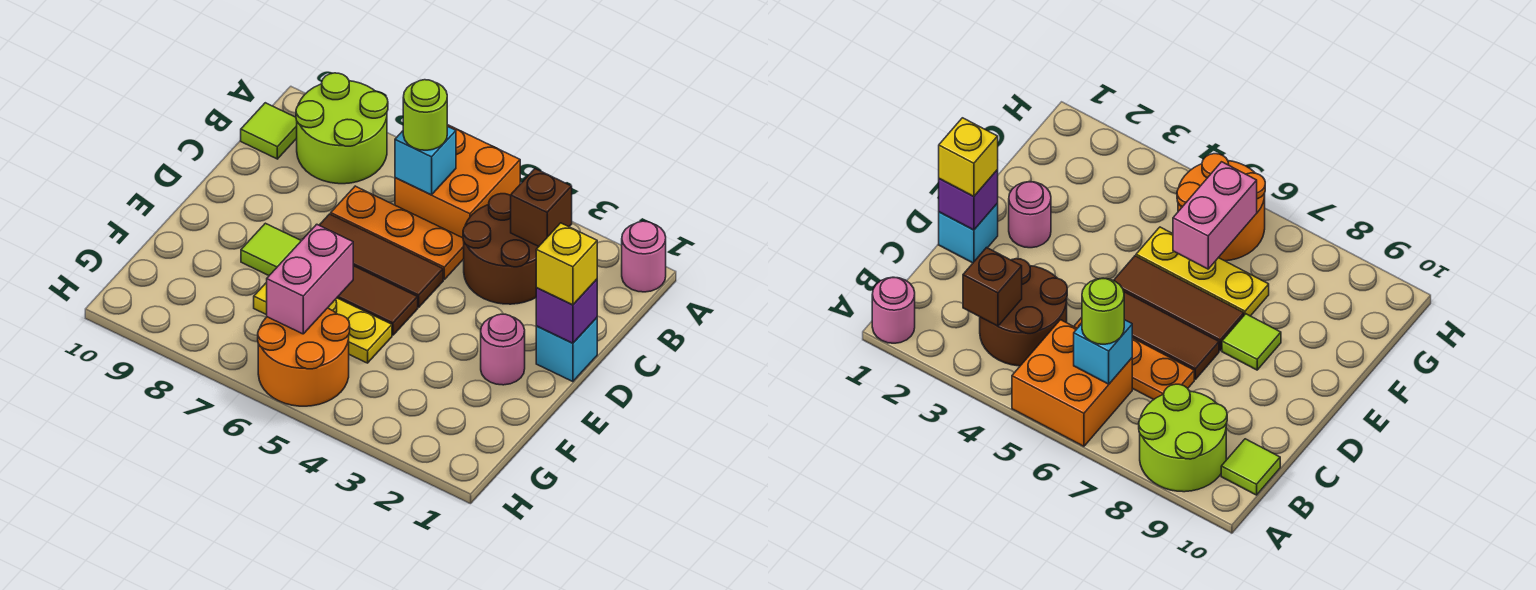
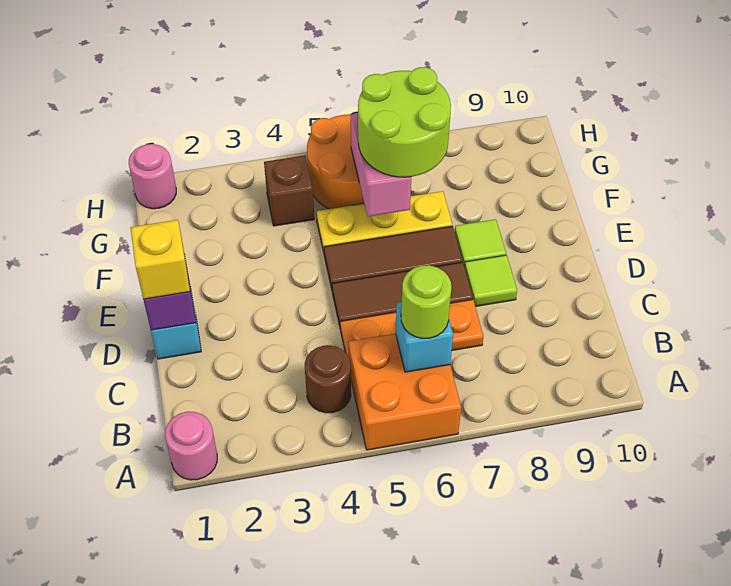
lime round brick A8:B9 level 1 -> lime round brick F6:G7 level 3
brown round brick B3:C4 level 1 -> brown round brick B4 level 1
brown brick B3 level 2 -> brown brick G4 level 1
lime tile B10 level 1 -> lime tile D8 level 1
pink round brick E2 level 1 -> pink round brick H1 level 1

